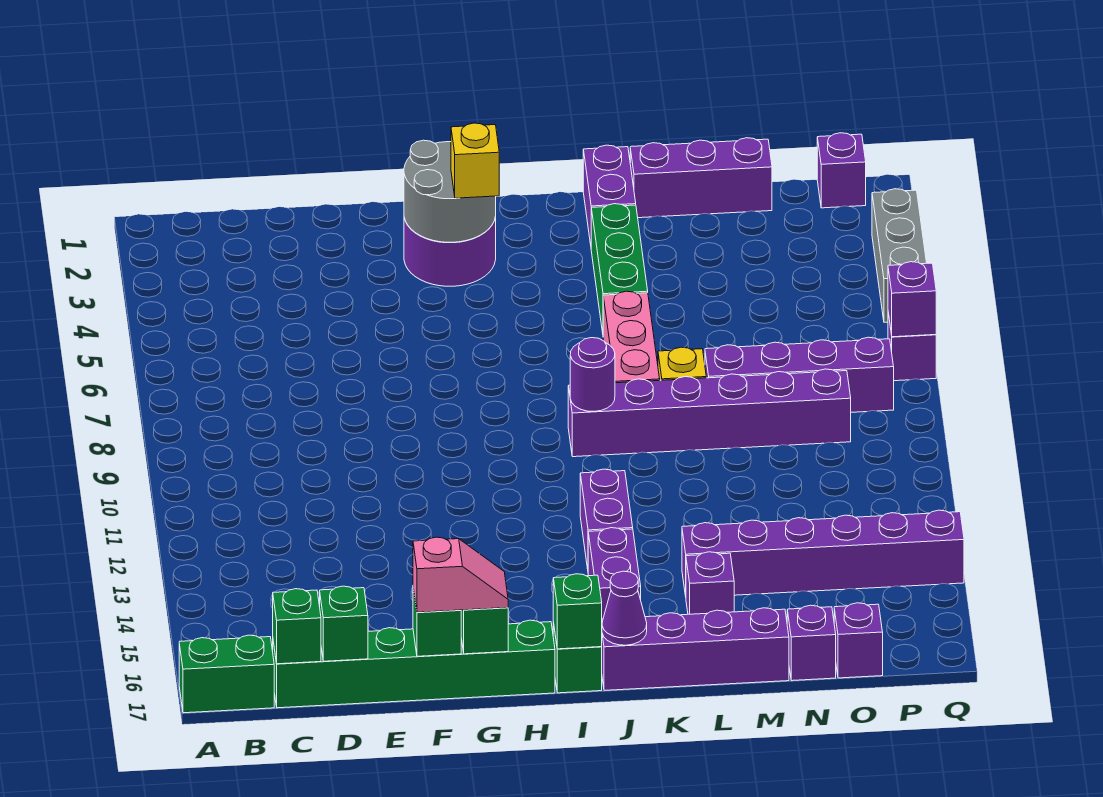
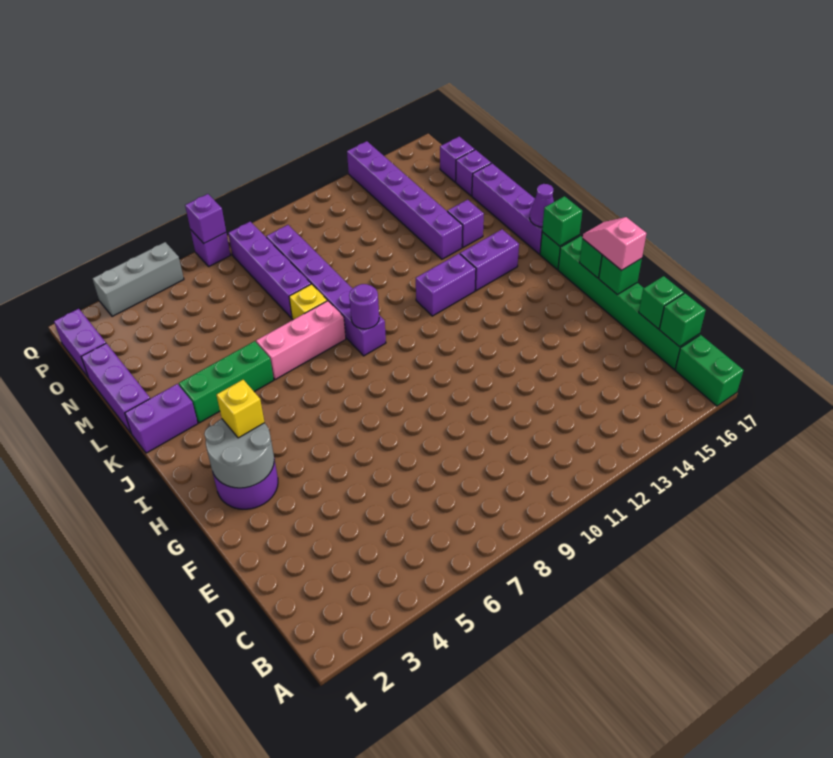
purple brick P1 level 1 -> purple brick O1:P1 level 1

